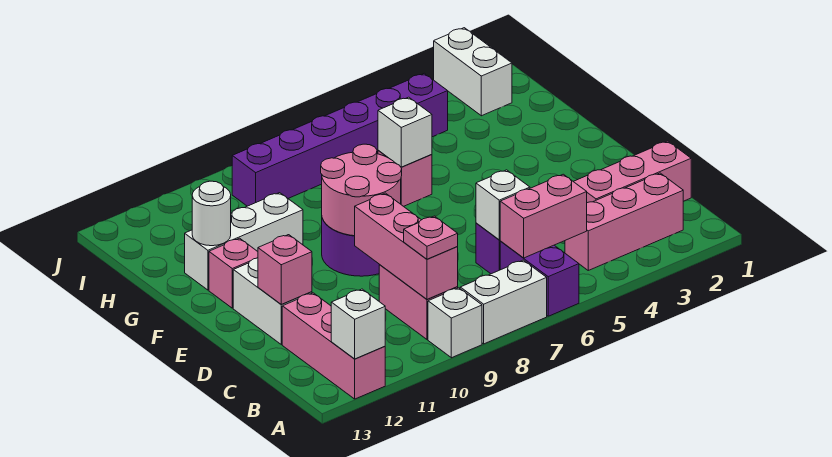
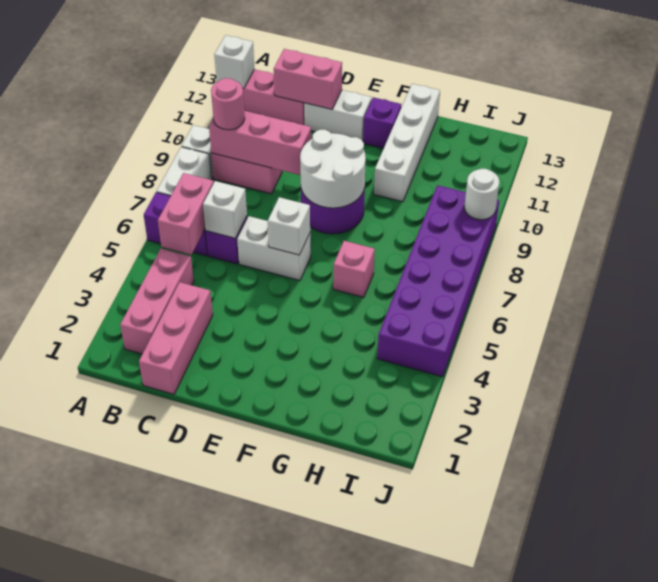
pink plate B9 level 3 -> pink round brick B9 level 3
pink brick D12 level 2 -> pink brick C12:D12 level 2
pink round brick E8:F9 level 2 -> white round brick E8:F9 level 2
pink brick F12 level 1 -> purple brick F12 level 1
white brick G6 level 2 -> white brick E6 level 2
white brick G10:G12 level 1 -> white brick G10:G13 level 1
white round brick G12 level 2 -> white round brick J9 level 2
white brick I2:J2 level 1 -> white brick D6:E6 level 1
purple brick I4:I9 level 1 -> purple brick I4:J9 level 1

